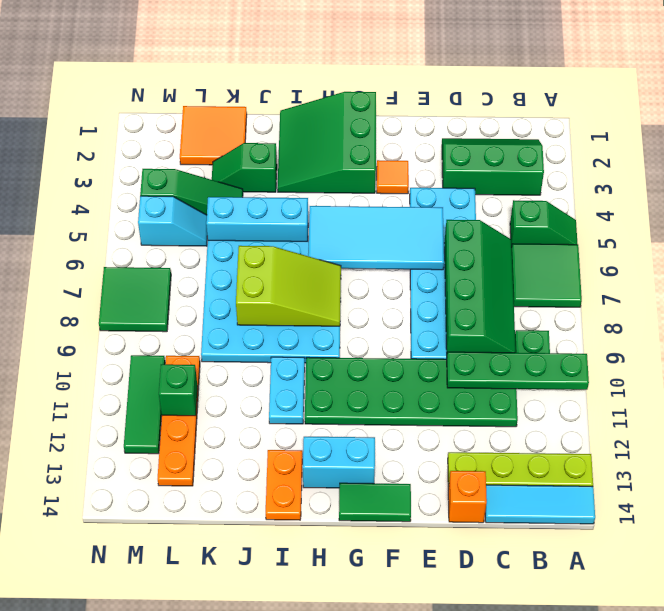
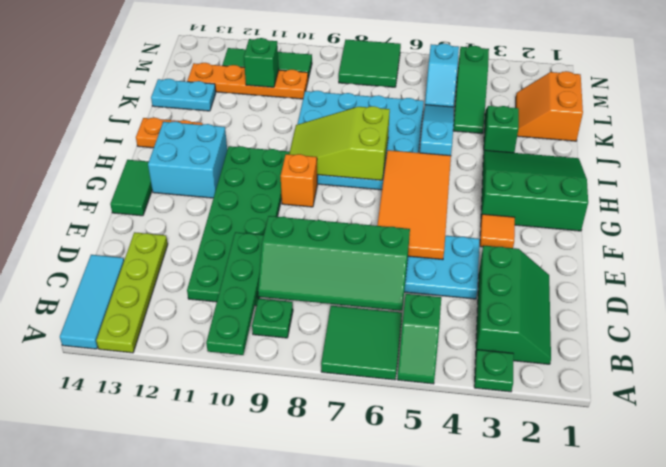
none -> green plate A3 level 1
orange brick D14 level 1 -> orange brick G9 level 1
cyan tile E5:H6 level 2 -> orange tile E5:H6 level 2
cyan brick G13:H13 level 1 -> cyan brick G12:H13 level 1
lime slope H7:J8 level 2 top J -> lime slope H7:I9 level 2 top 7
cyan brick I5:K5 level 1 -> cyan slope I5:K5 level 1 top I
cyan plate I10:I11 level 1 -> cyan plate K13:K14 level 1
orange tile K1:L2 level 1 -> orange slope K1:L2 level 1 top 1

